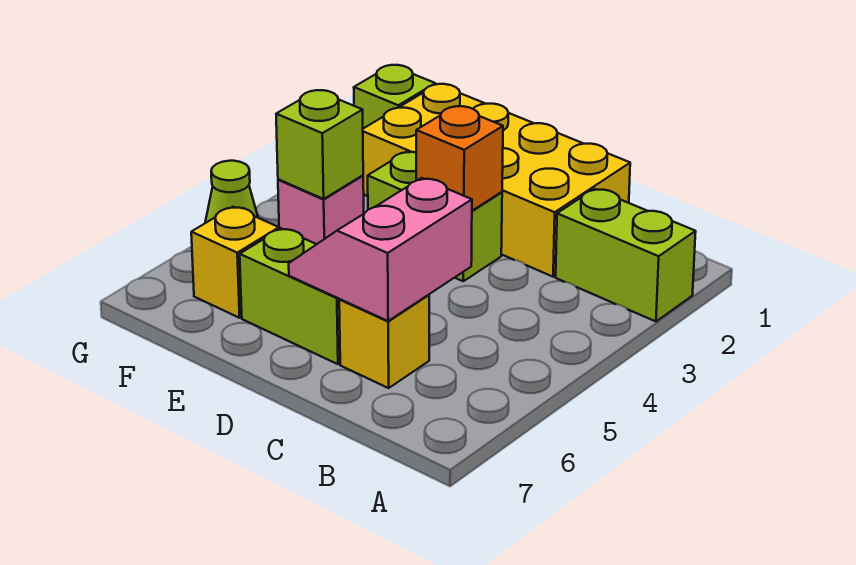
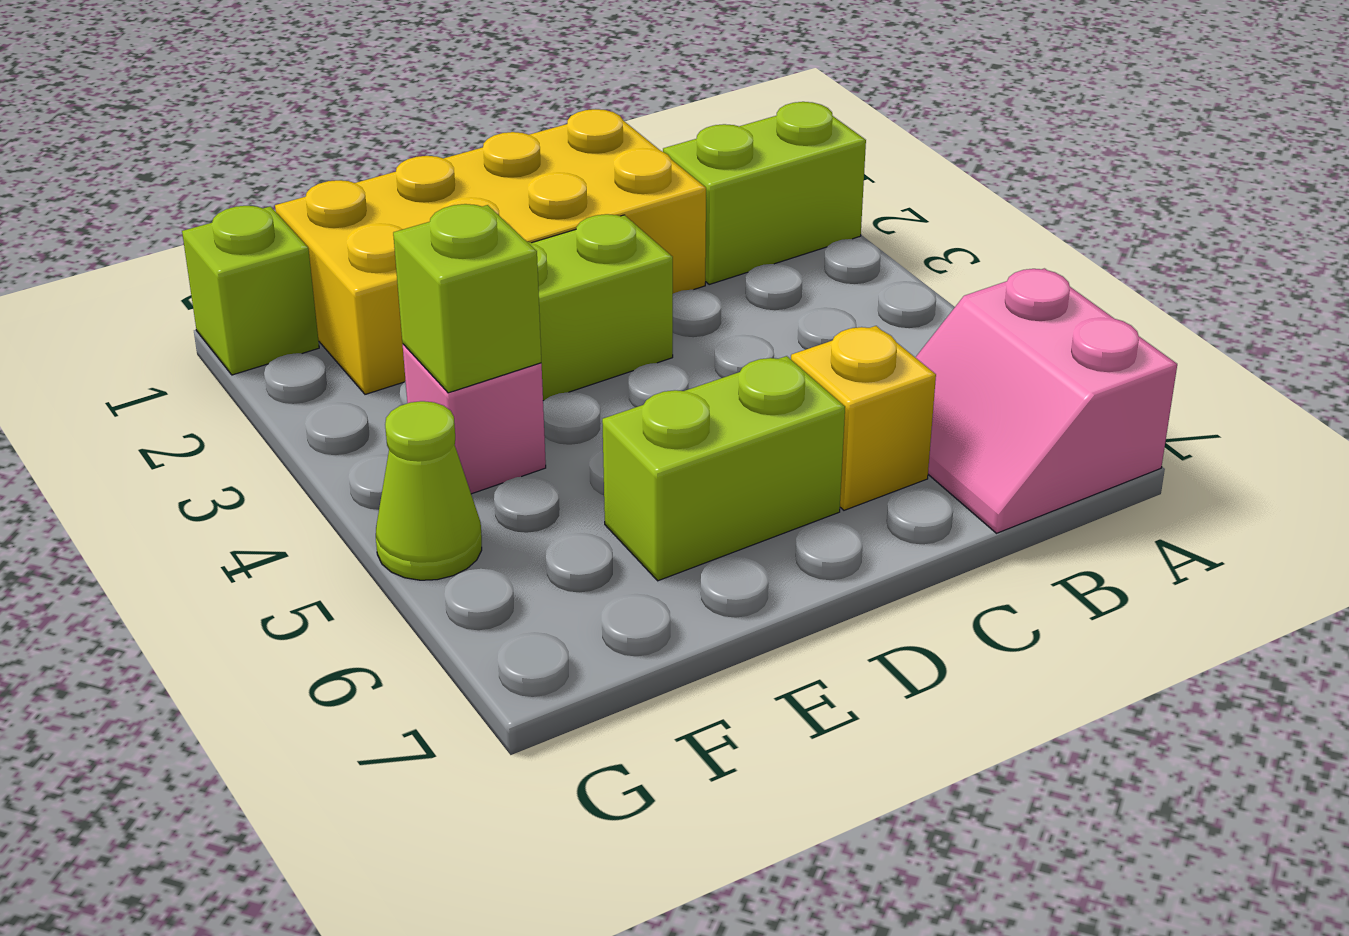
pink slope C5:D6 level 2 top C -> pink slope A6:B7 level 1 top A
orange brick D3 level 2 -> none
yellow brick F6 level 1 -> none

